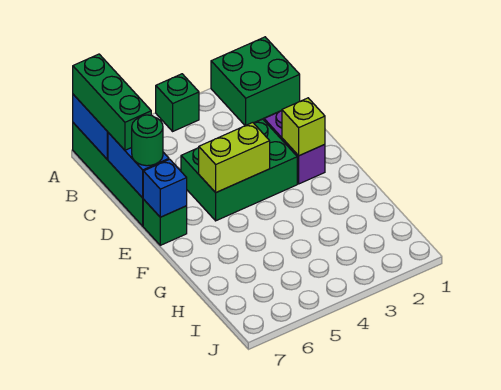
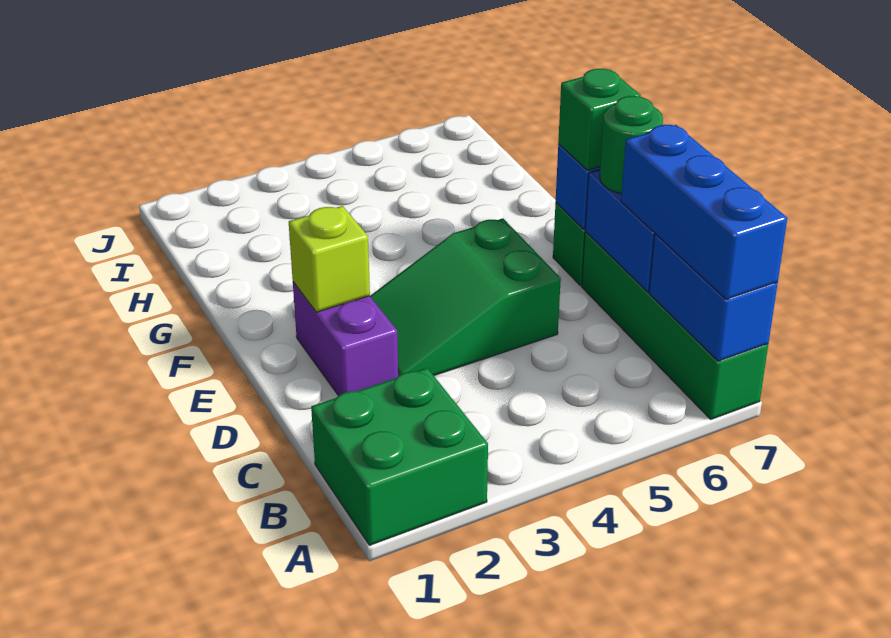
green brick A4 level 1 -> green brick E7 level 3
green brick A7:C7 level 3 -> blue brick A7:C7 level 3
green brick D3:E5 level 1 -> green slope D3:E5 level 1 top 5
lime brick E4:E5 level 2 -> none

